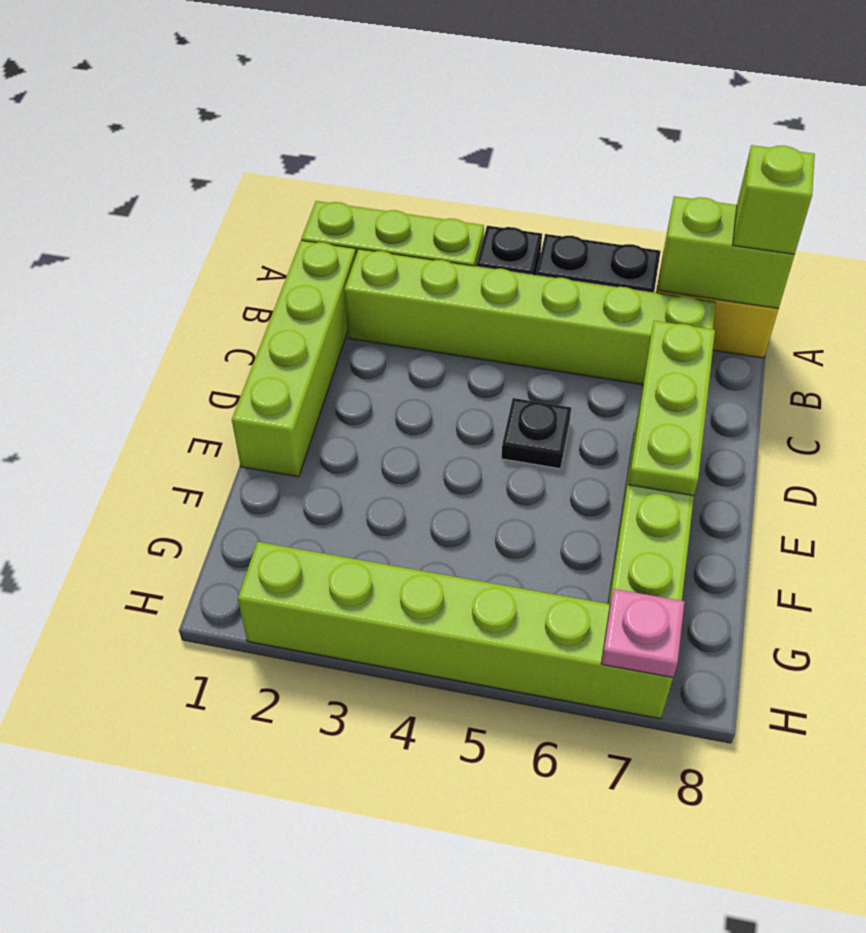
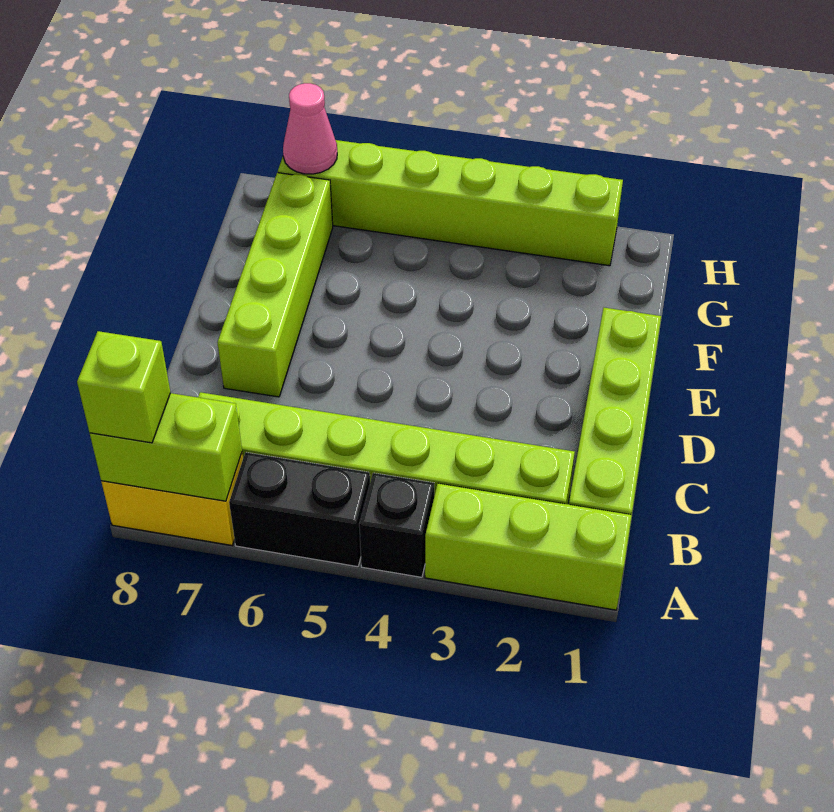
lime plate C7:E7 level 2 -> none
black plate D5 level 1 -> none
pink plate H7 level 2 -> pink cone H7 level 2

